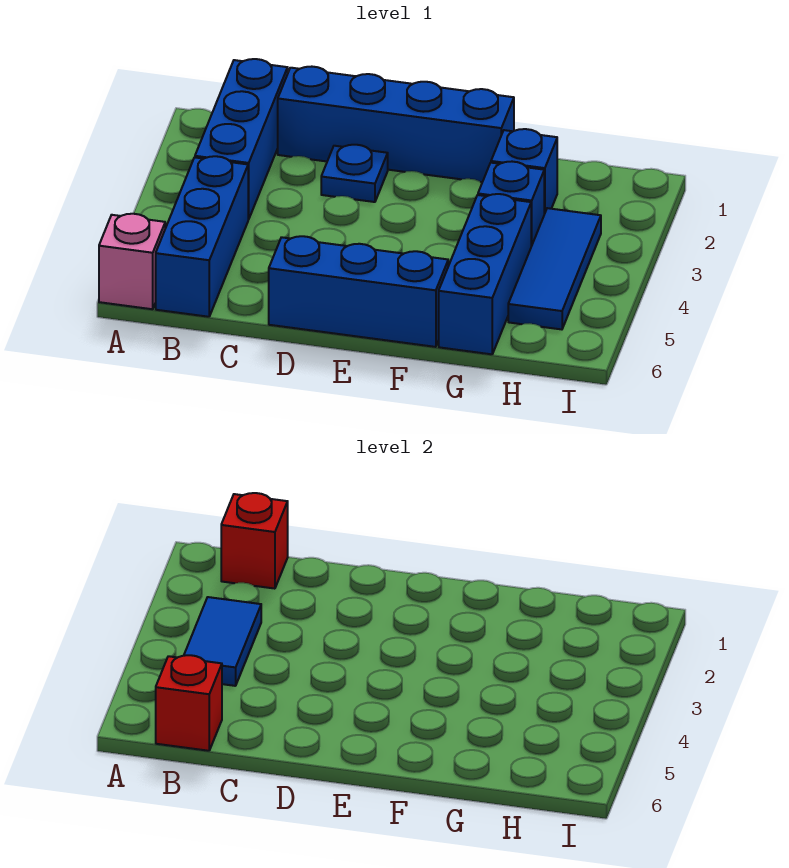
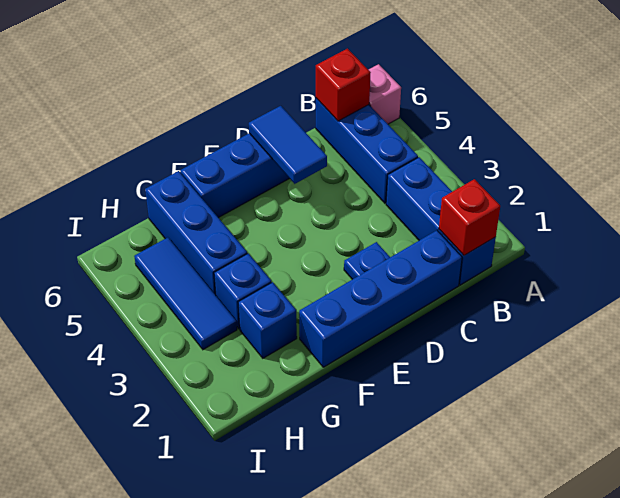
blue tile B3:B4 level 2 -> blue tile D5:D6 level 2

